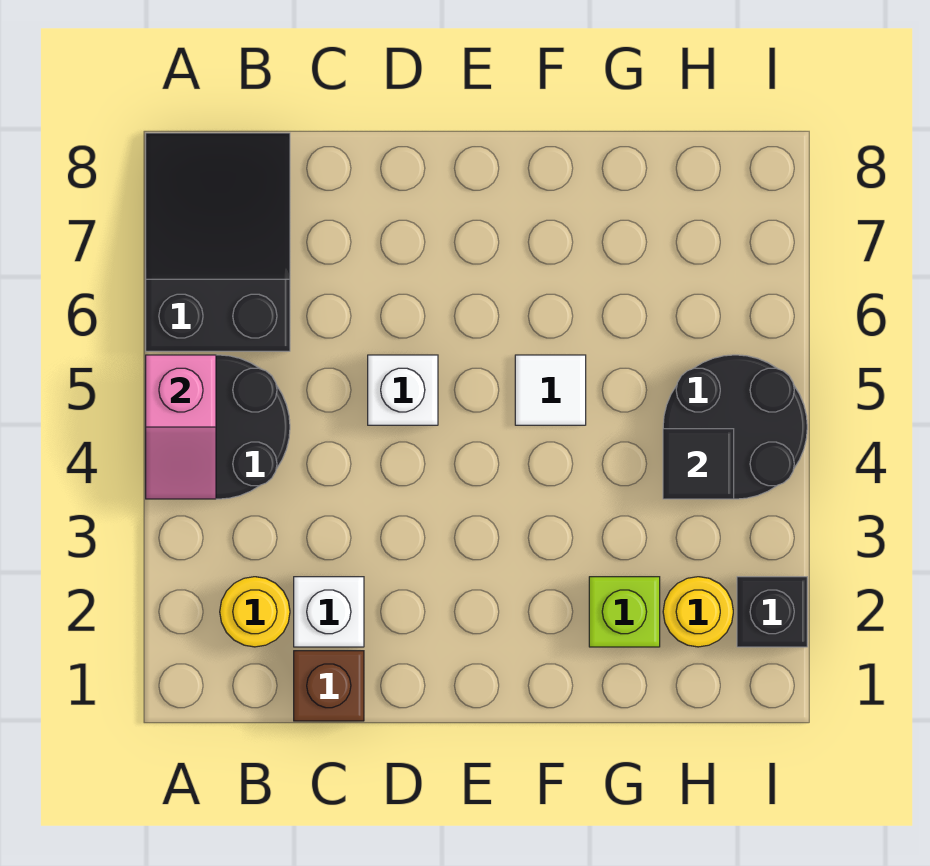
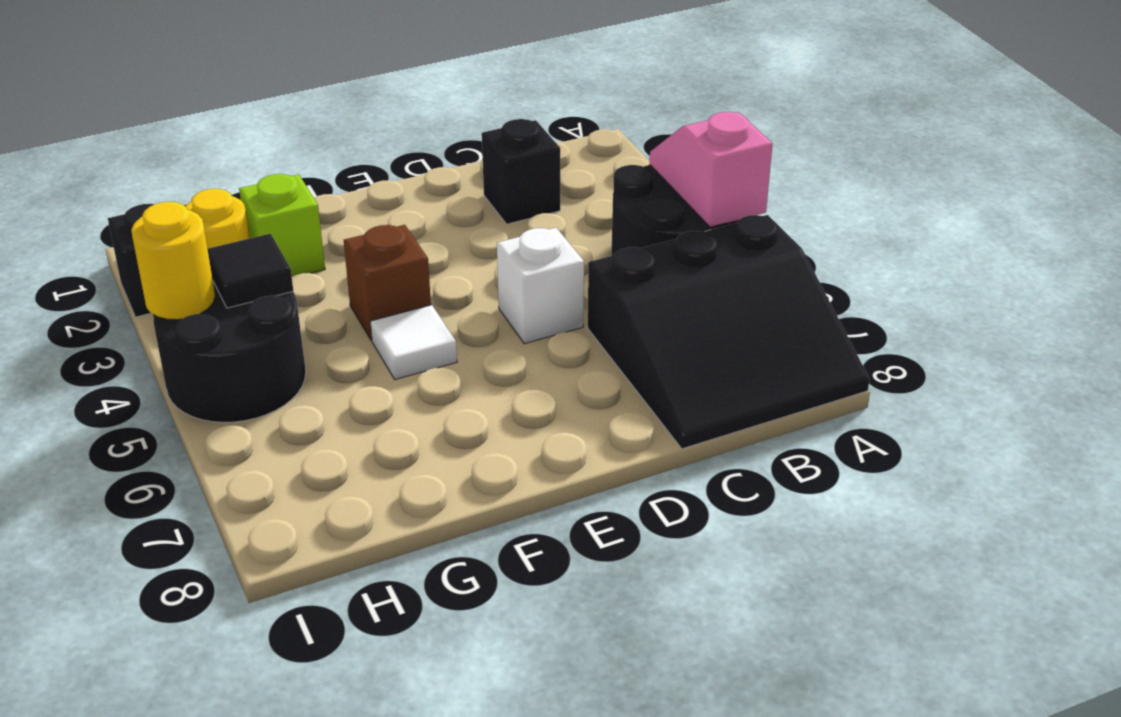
black slope A6:B8 level 1 top 6 -> black slope A6:C8 level 1 top 6
yellow round brick B2 level 1 -> yellow round brick I4 level 2
brown brick C1 level 1 -> brown brick F4 level 1
white brick C2 level 1 -> black brick C2 level 1

